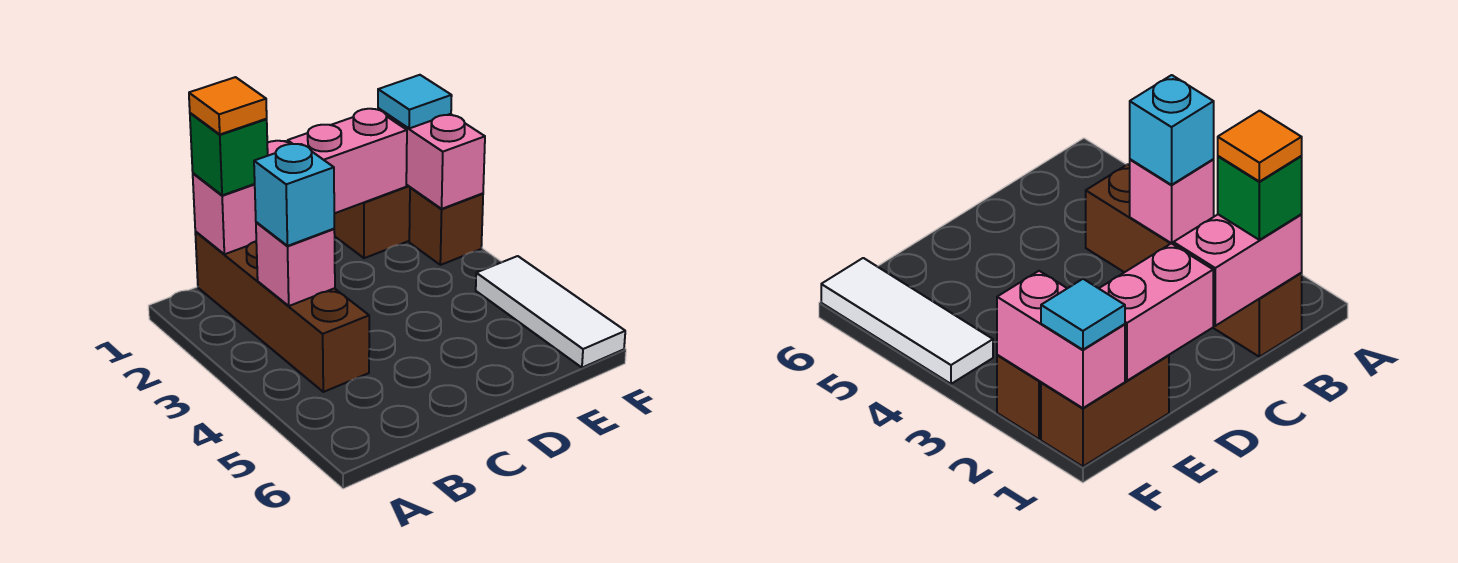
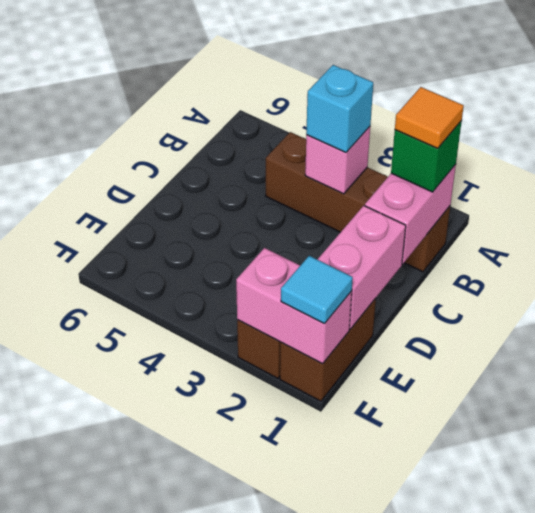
white tile F4:F6 level 1 -> none

